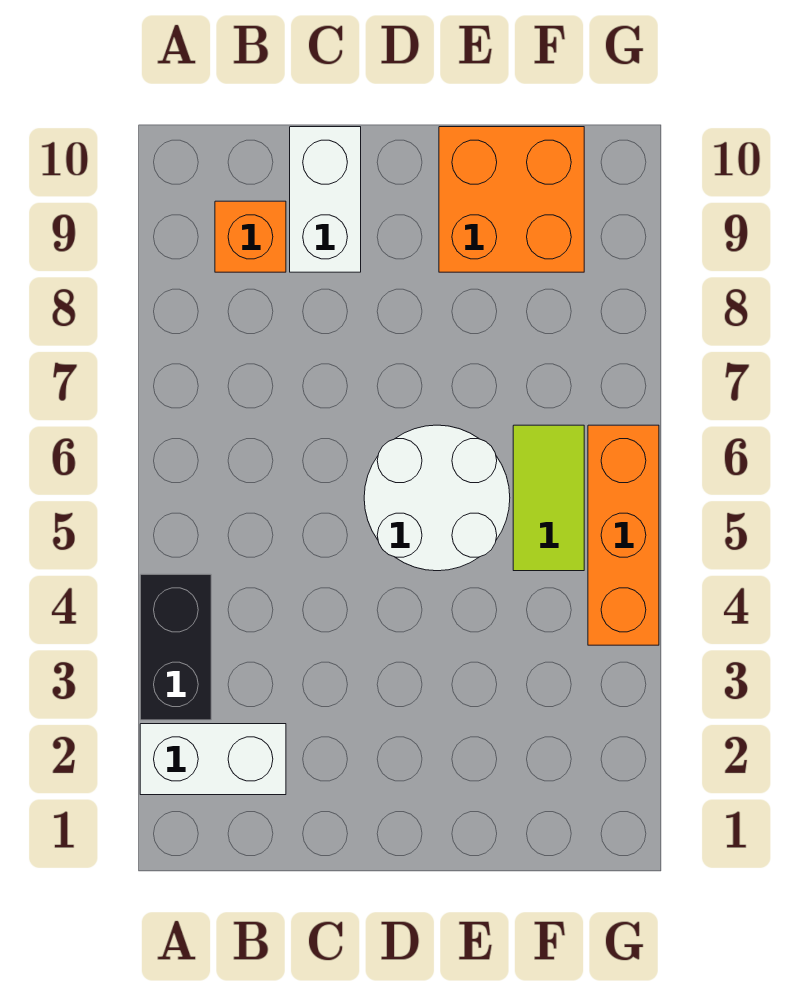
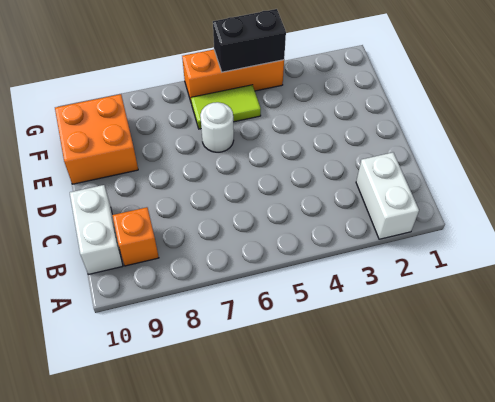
black brick A3:A4 level 1 -> black brick G4:G5 level 2
white brick C9:C10 level 1 -> white brick B10:C10 level 1
white round brick D5:E6 level 1 -> white round brick E6 level 1

